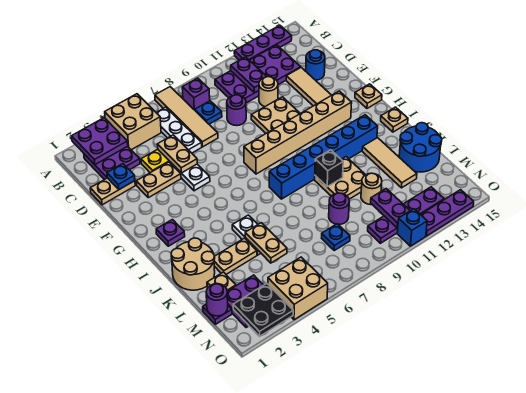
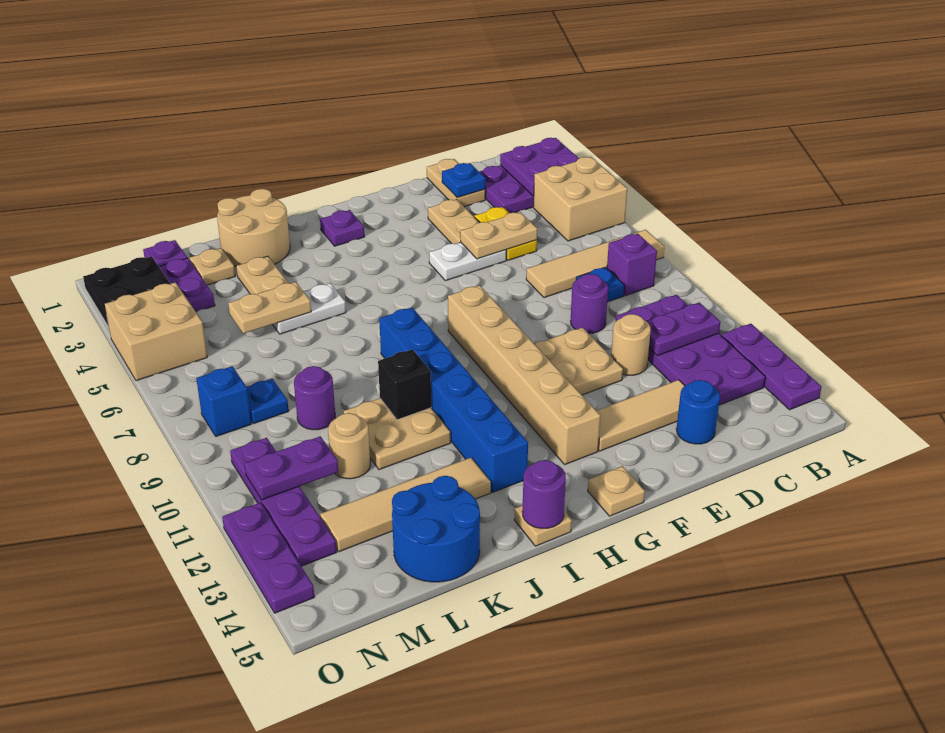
white plate B6:D6 level 1 -> none
tan tile J13:L13 level 1 -> tan tile J13:M13 level 1
purple round brick M1 level 2 -> purple round brick I15 level 2
blue brick O11 level 1 -> blue brick N8 level 1

